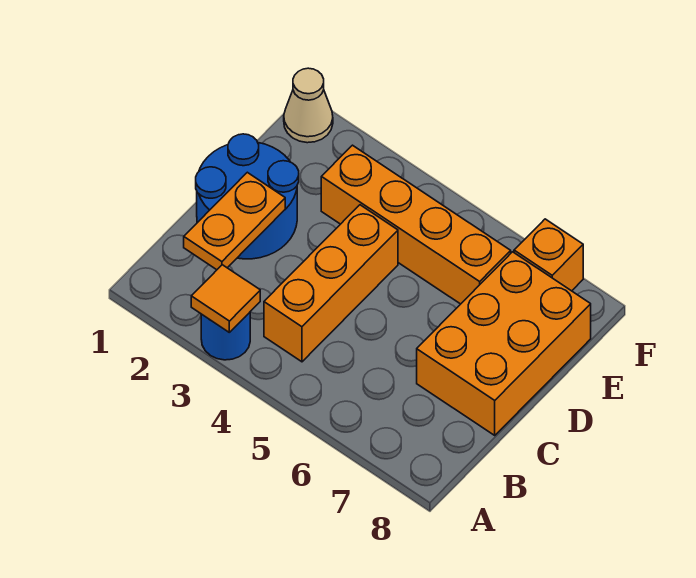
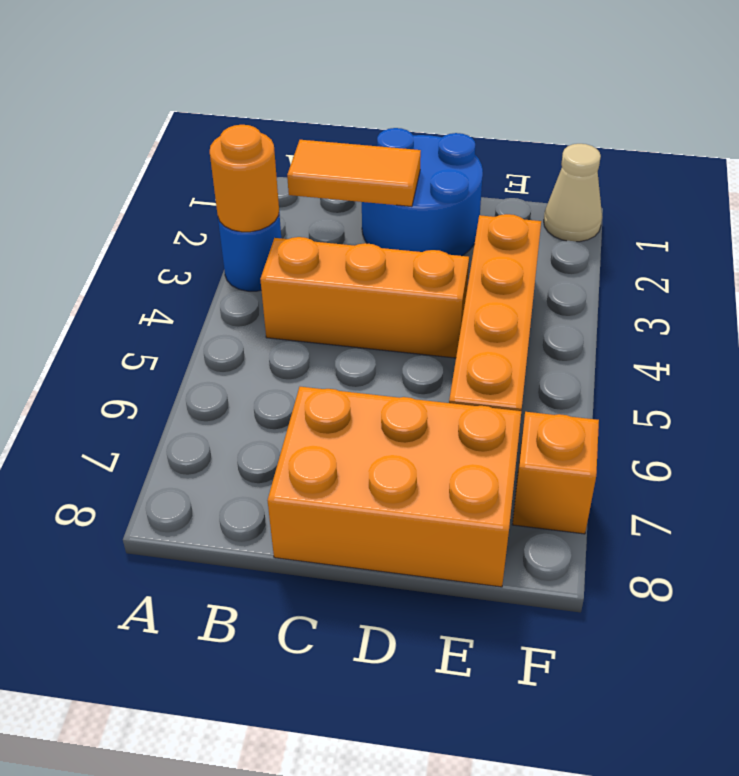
orange tile A3 level 2 -> orange round brick A3 level 2
orange plate B2:C2 level 2 -> orange tile B2:C2 level 2

